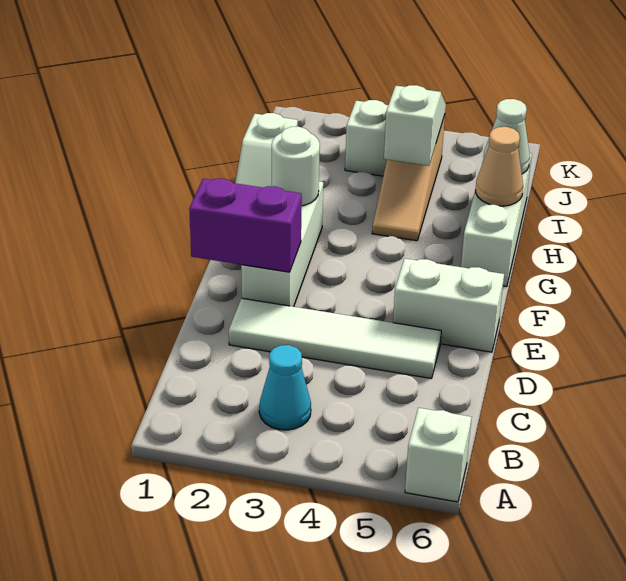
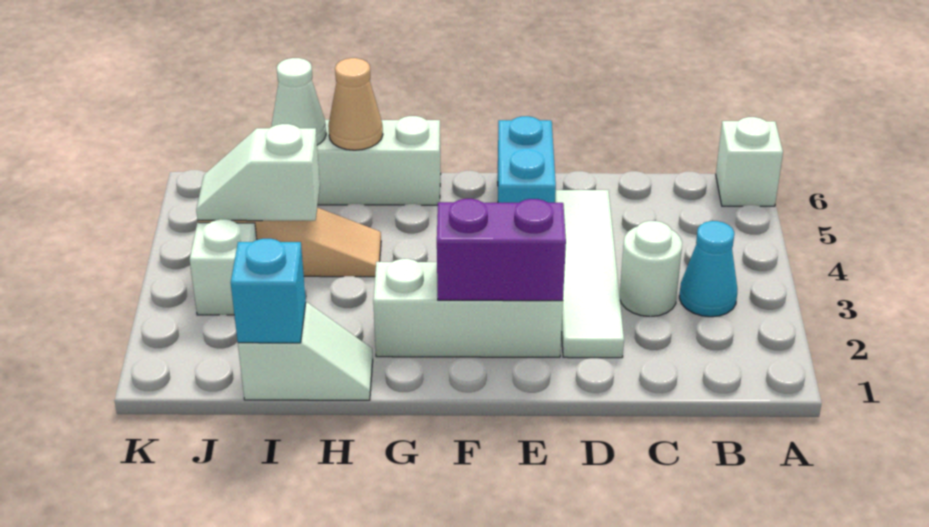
purple brick E1:E2 level 2 -> purple brick E2:F2 level 2
white brick E5:E6 level 1 -> cyan brick E5:E6 level 1
white round brick G2 level 2 -> white round brick C3 level 1
none -> cyan brick I1 level 2

